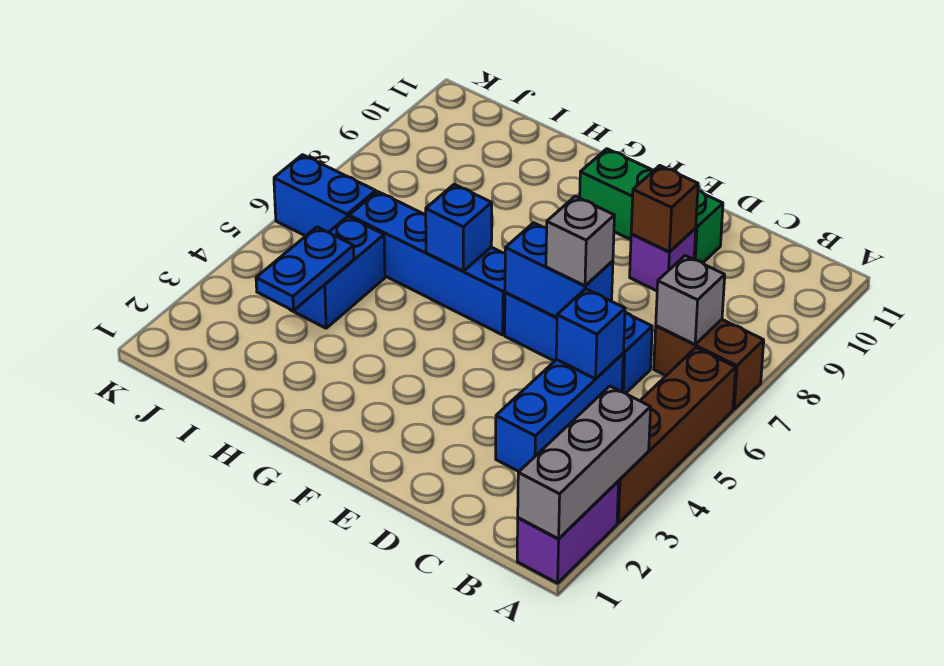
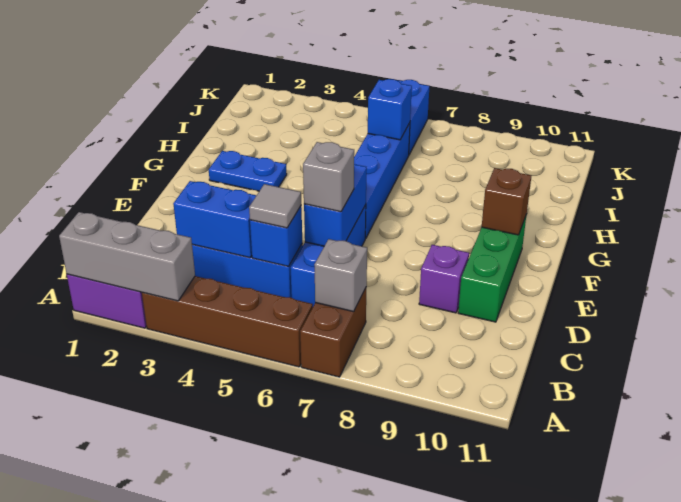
none -> grey tile C5 level 3
brown brick D9 level 2 -> brown brick F10 level 2
blue brick G6 level 2 -> blue brick I6 level 2
blue plate I3:I4 level 2 -> blue plate G2:G3 level 1
blue brick I4:I5 level 1 -> blue brick C3:C4 level 2

